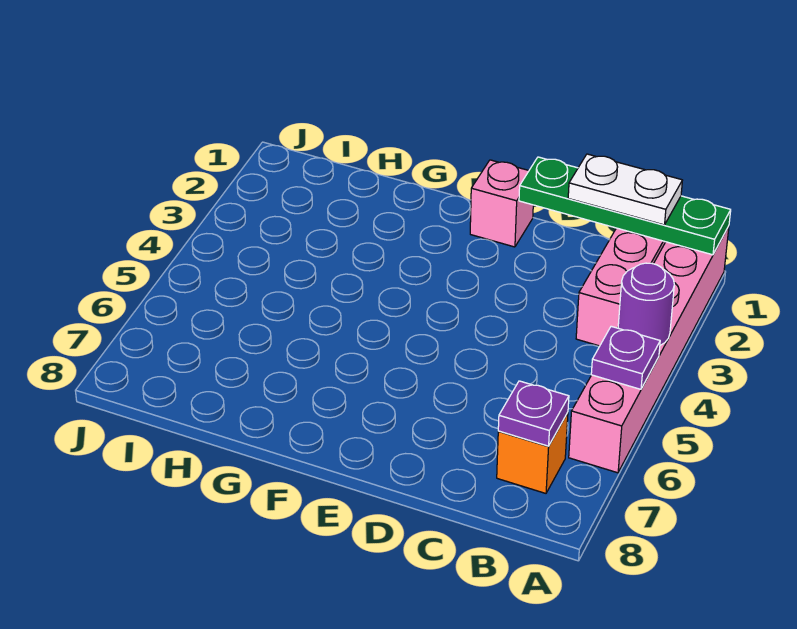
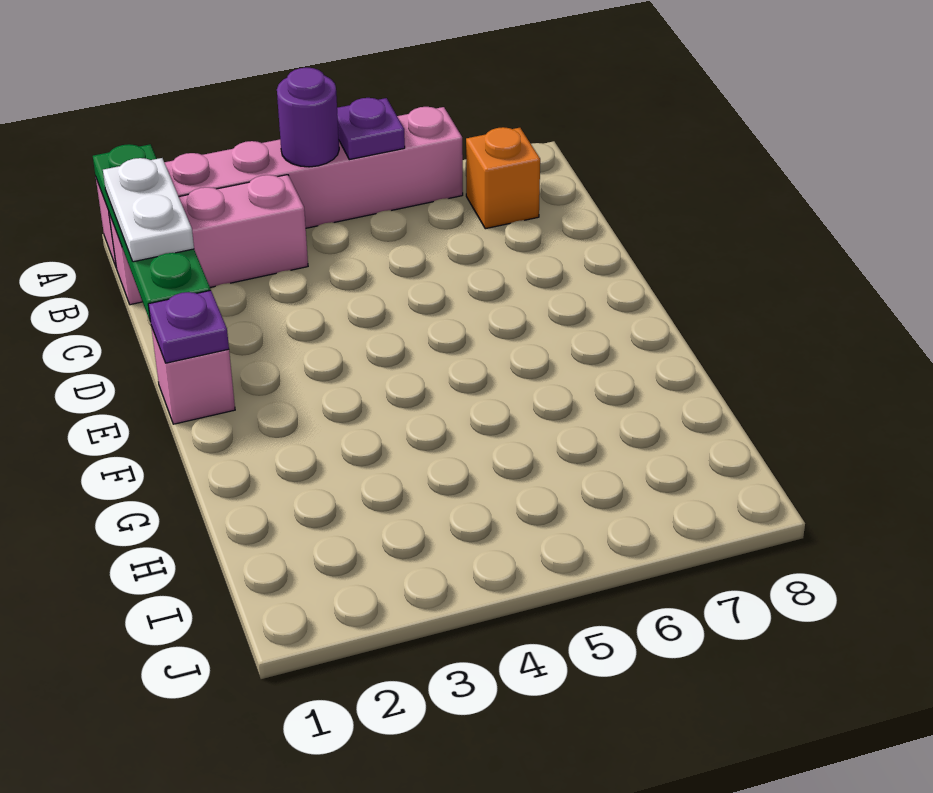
purple plate B7 level 2 -> purple plate E1 level 2

